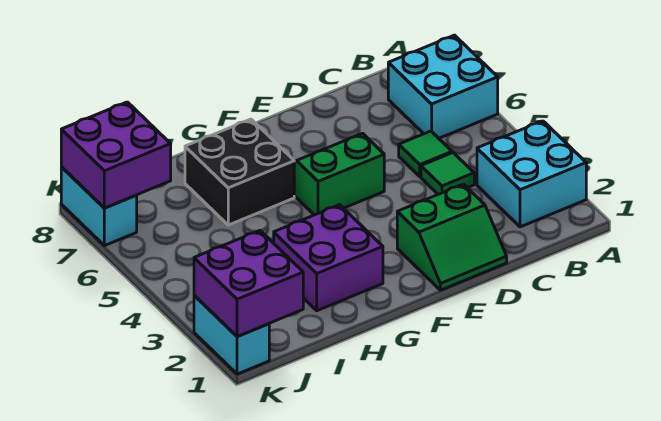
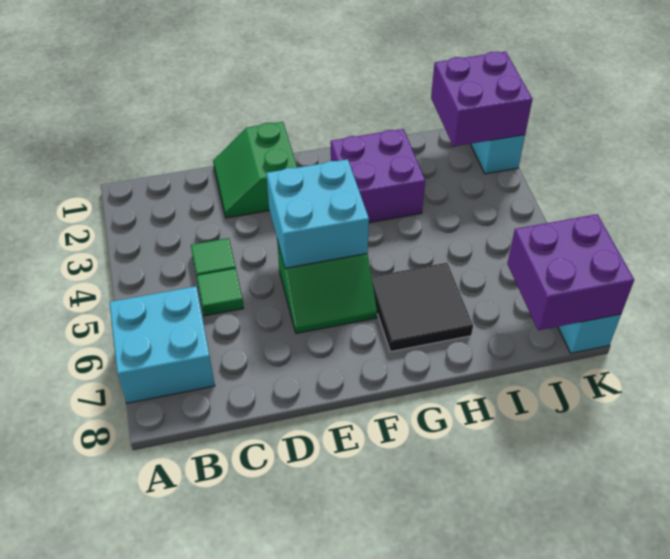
cyan brick A2:B3 level 1 -> cyan brick E4:F5 level 2
green slope D1:E2 level 1 top 2 -> green slope D1:E2 level 1 top E
black brick G6:H7 level 1 -> black tile G6:H7 level 1

